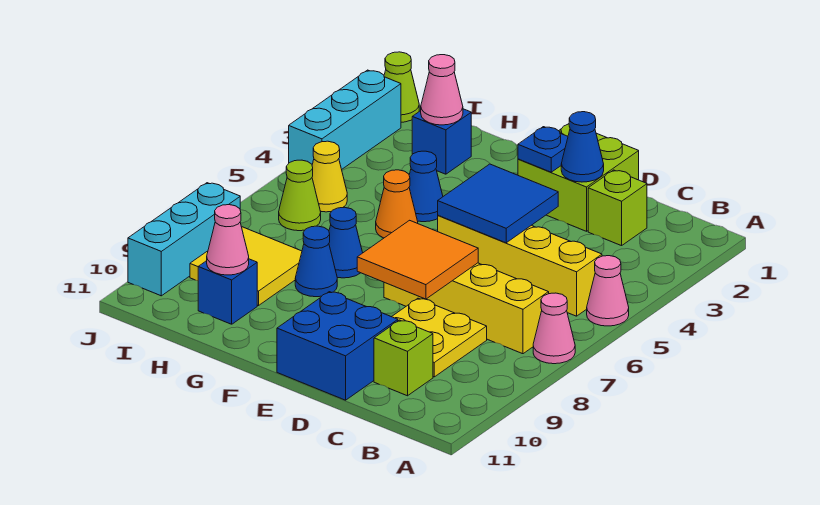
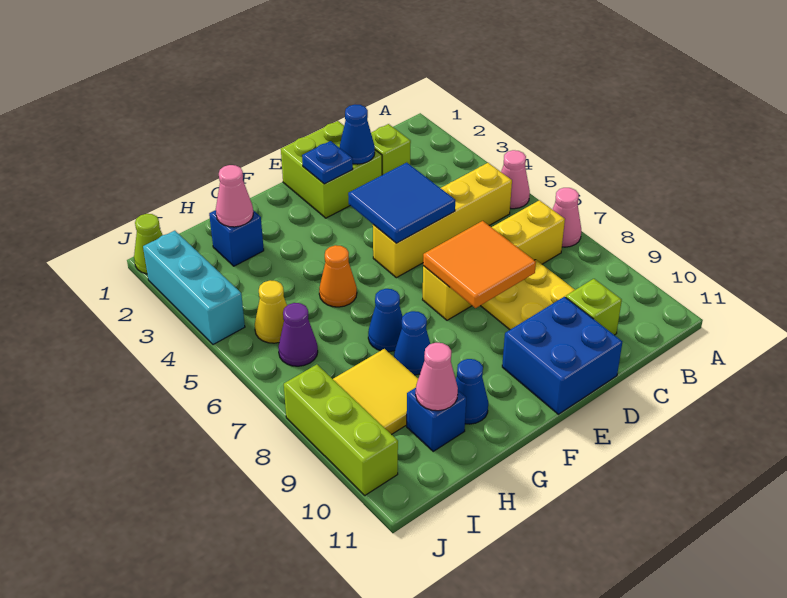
blue cone G4 level 1 -> blue cone G10 level 1
lime cone I6 level 1 -> purple cone I6 level 1
cyan brick J8:J10 level 1 -> lime brick J8:J10 level 1

